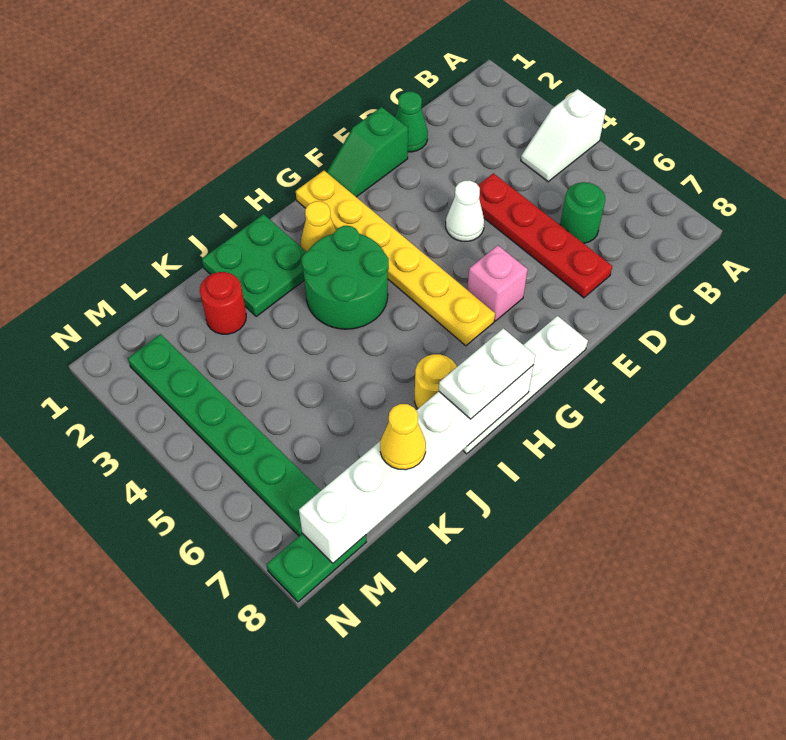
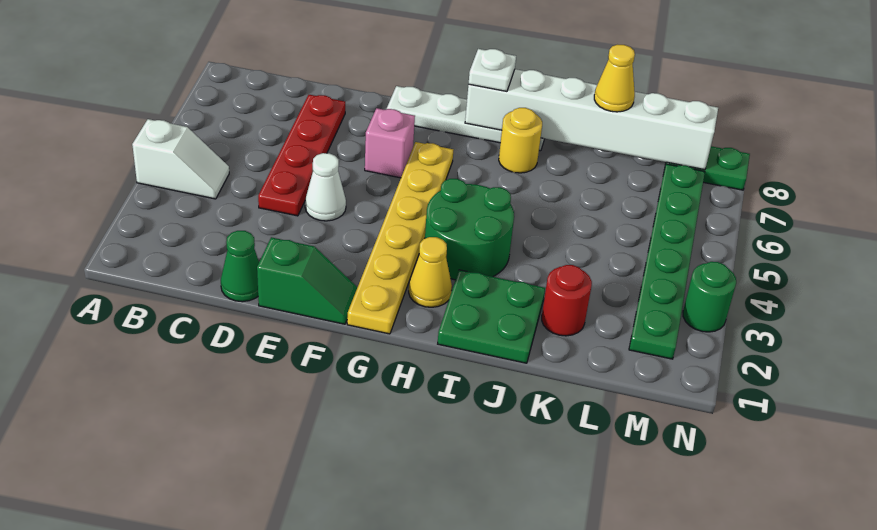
green round brick C6 level 1 -> green round brick N3 level 1
white plate H8:I8 level 3 -> white plate H8 level 3

